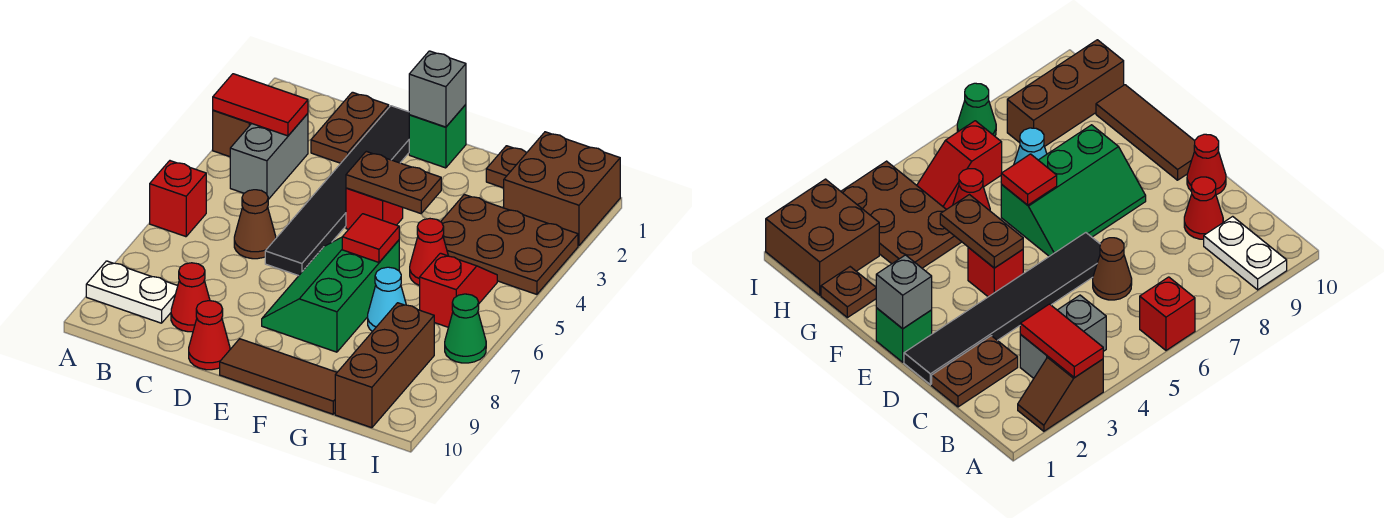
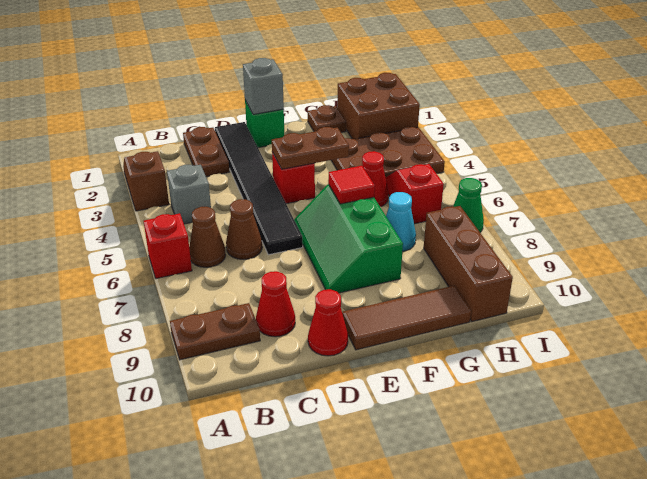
red tile A3:B3 level 2 -> none
white plate A9:B9 level 1 -> brown plate A9:B9 level 1
grey brick B3:B4 level 1 -> grey brick B4 level 1
none -> brown cone B6 level 1

